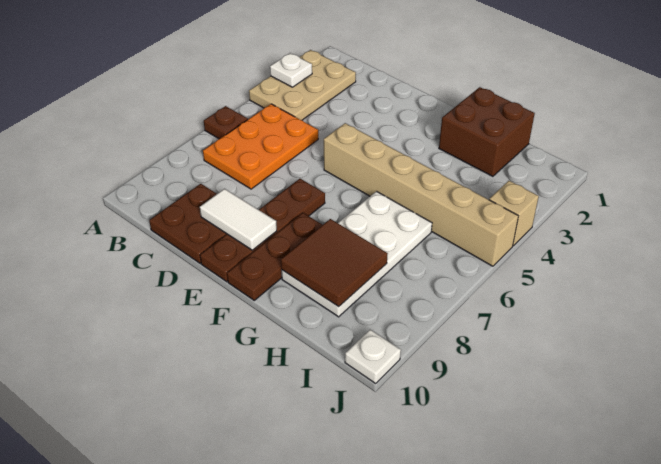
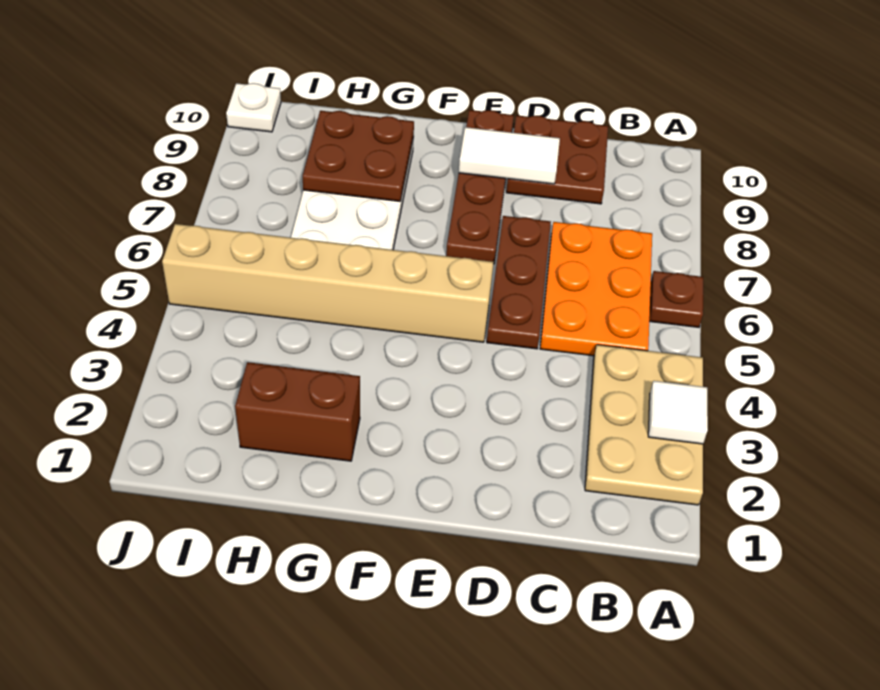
white plate A3 level 2 -> white tile A3 level 2
brown plate F8:F10 level 1 -> brown plate D5:D7 level 1
brown brick G1:H2 level 1 -> brown brick G2:H2 level 1
brown tile G8:H9 level 2 -> brown plate G8:H9 level 2
tan brick J4 level 1 -> none

